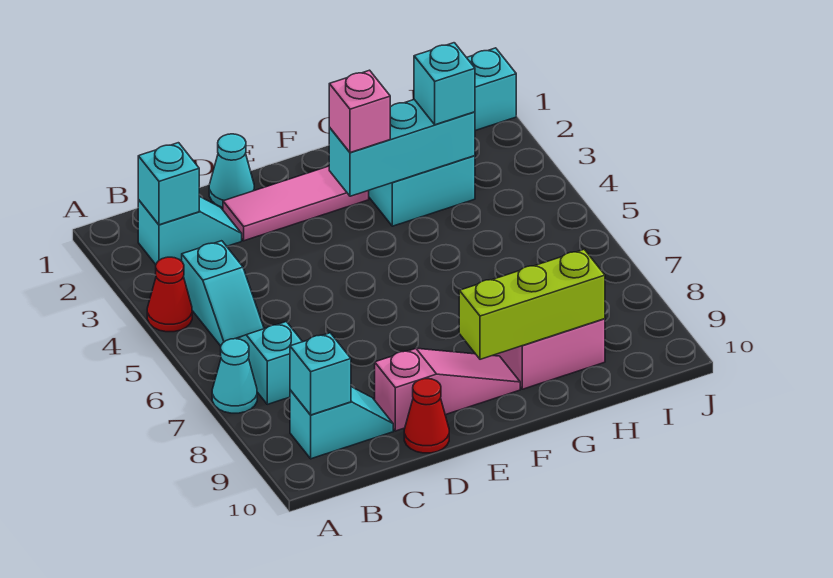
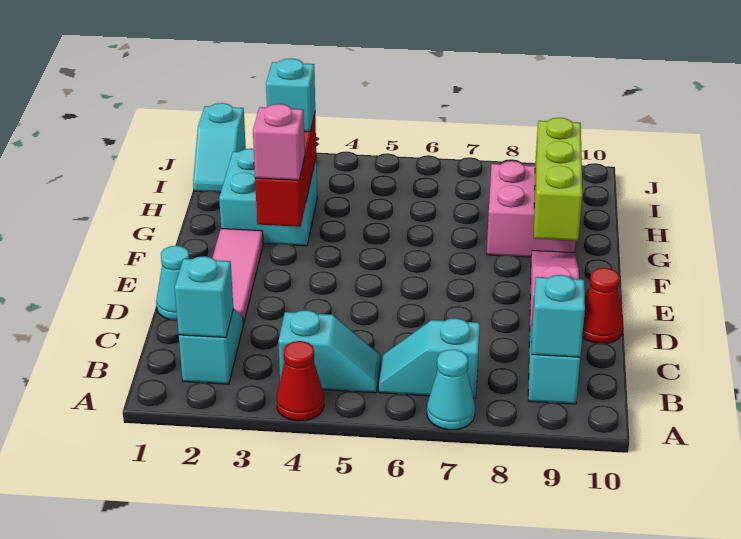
cyan brick F3:H3 level 2 -> red brick F3:H3 level 2

